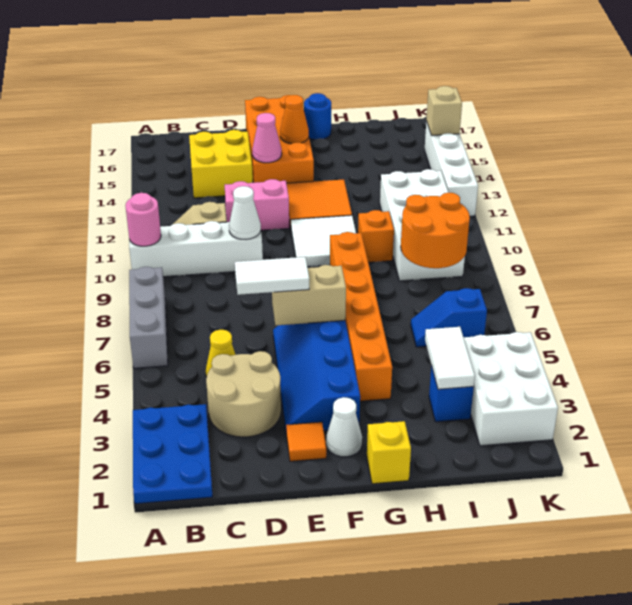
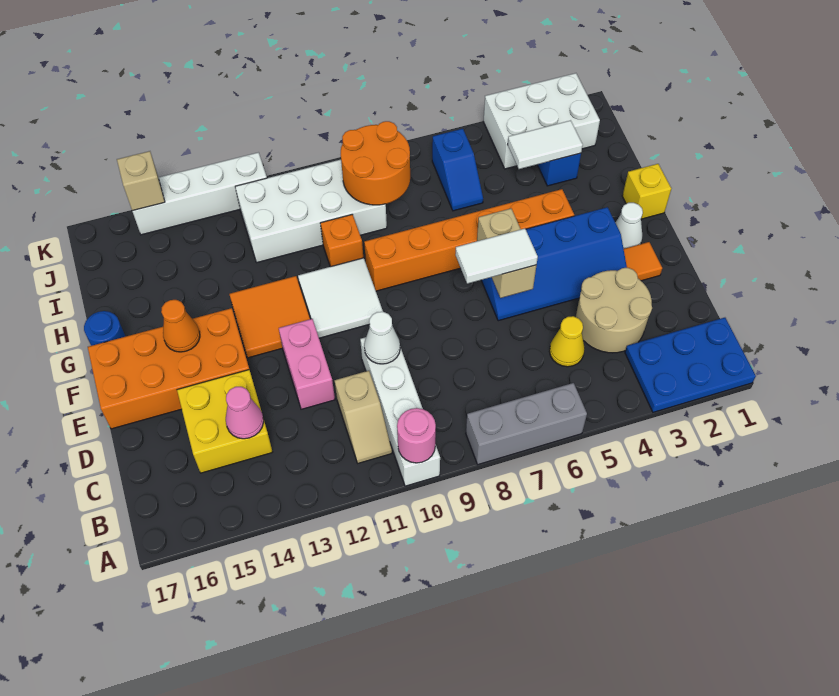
white tile D6:E6 level 3 -> white tile E6:E7 level 3
pink cone E14 level 2 -> pink cone C14 level 2

